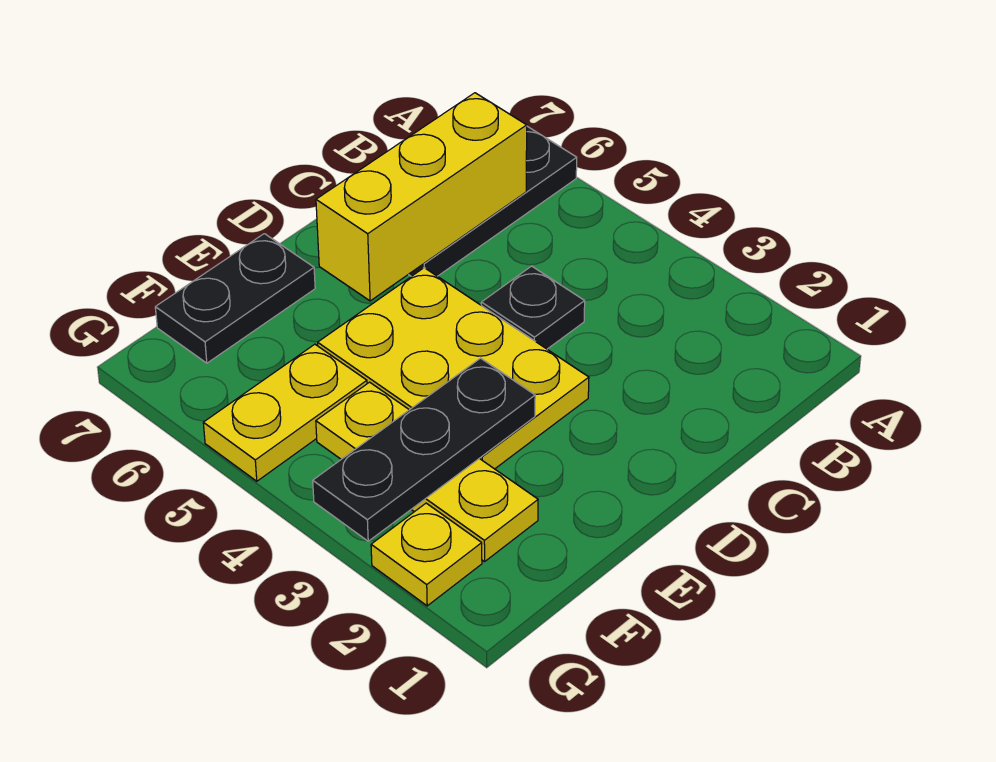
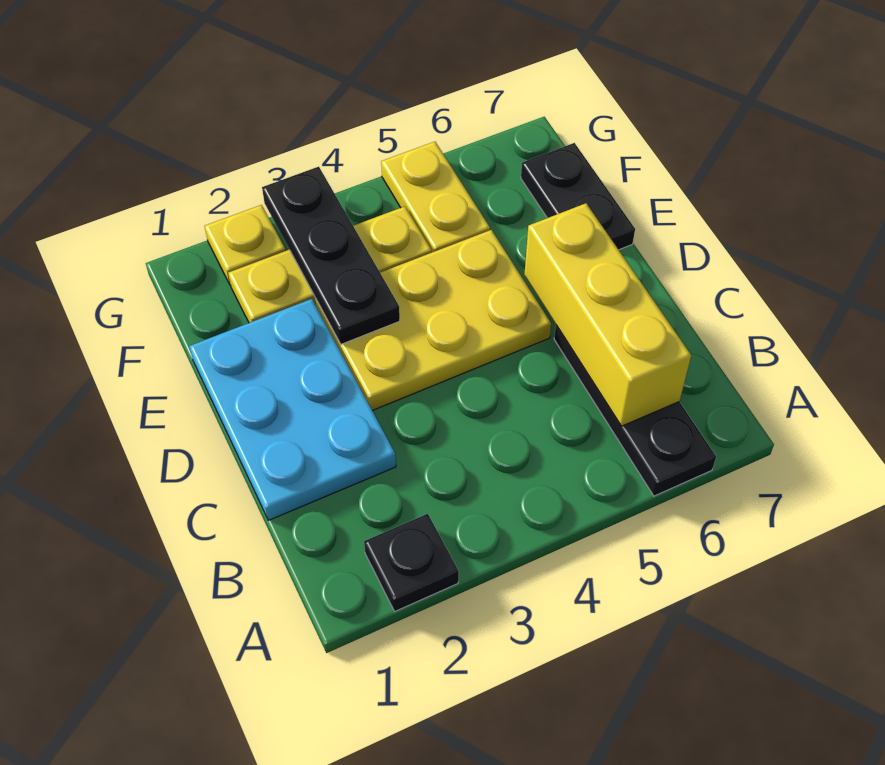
none -> cyan plate C1:E2 level 1
black plate C4 level 1 -> black plate A2 level 1

